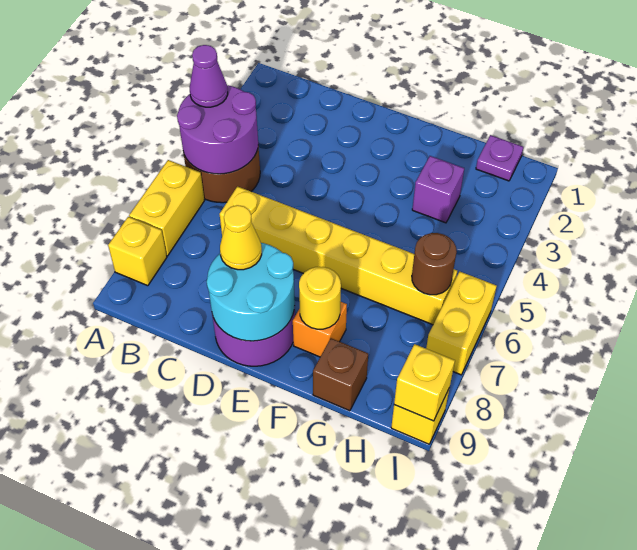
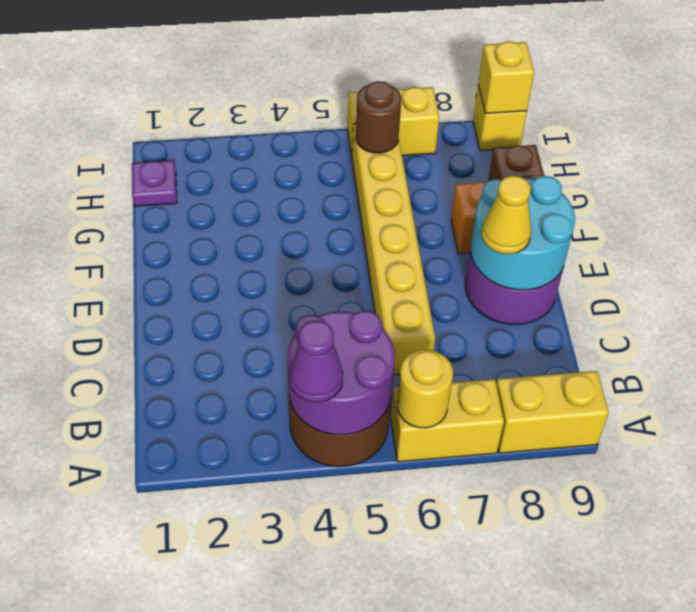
yellow brick A8 level 1 -> yellow brick A8:A9 level 1
yellow round brick F8 level 2 -> yellow round brick A6 level 2
purple brick G3 level 1 -> none

